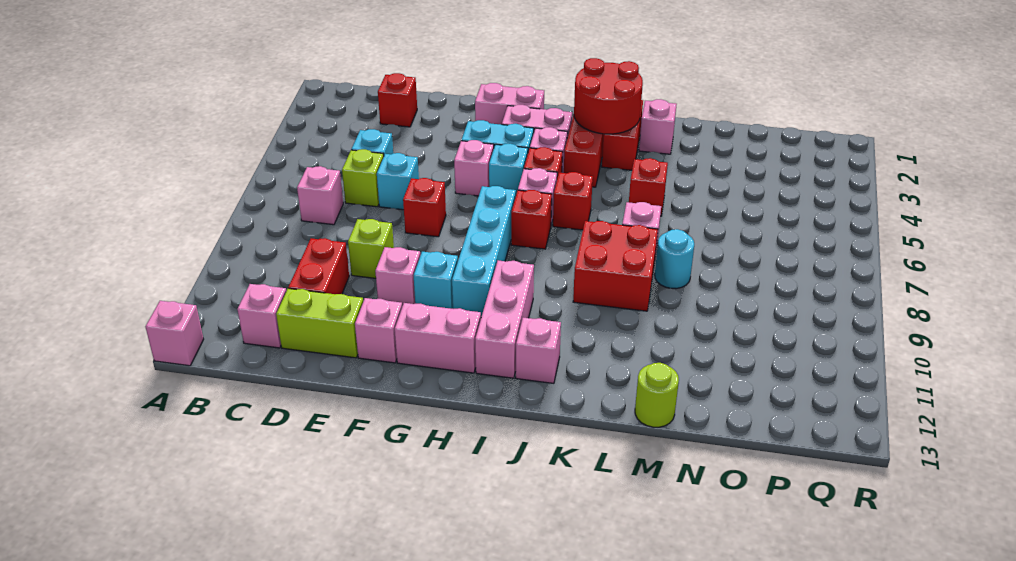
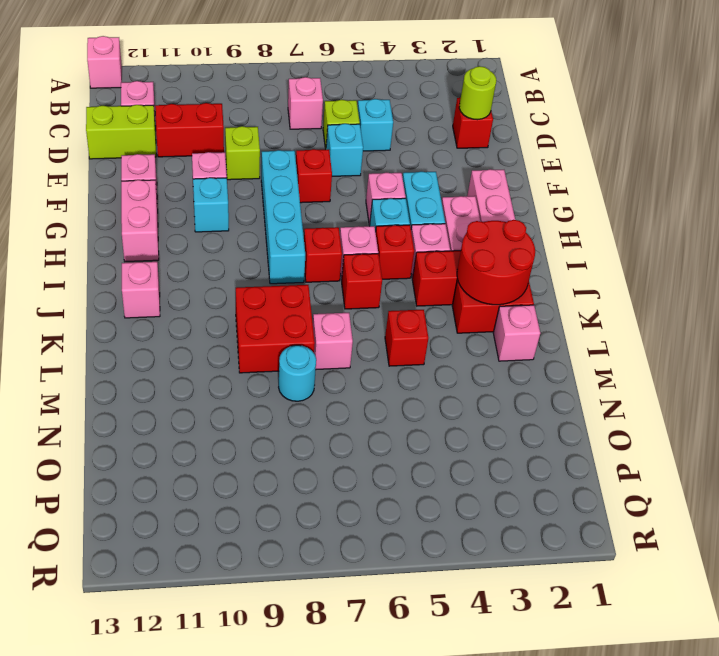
lime brick D12:E12 level 1 -> lime brick D12:D13 level 1
cyan brick H7:H10 level 1 -> cyan brick F8:I8 level 1
pink brick I10:I12 level 1 -> none
lime round brick M13 level 1 -> lime round brick D2 level 2

